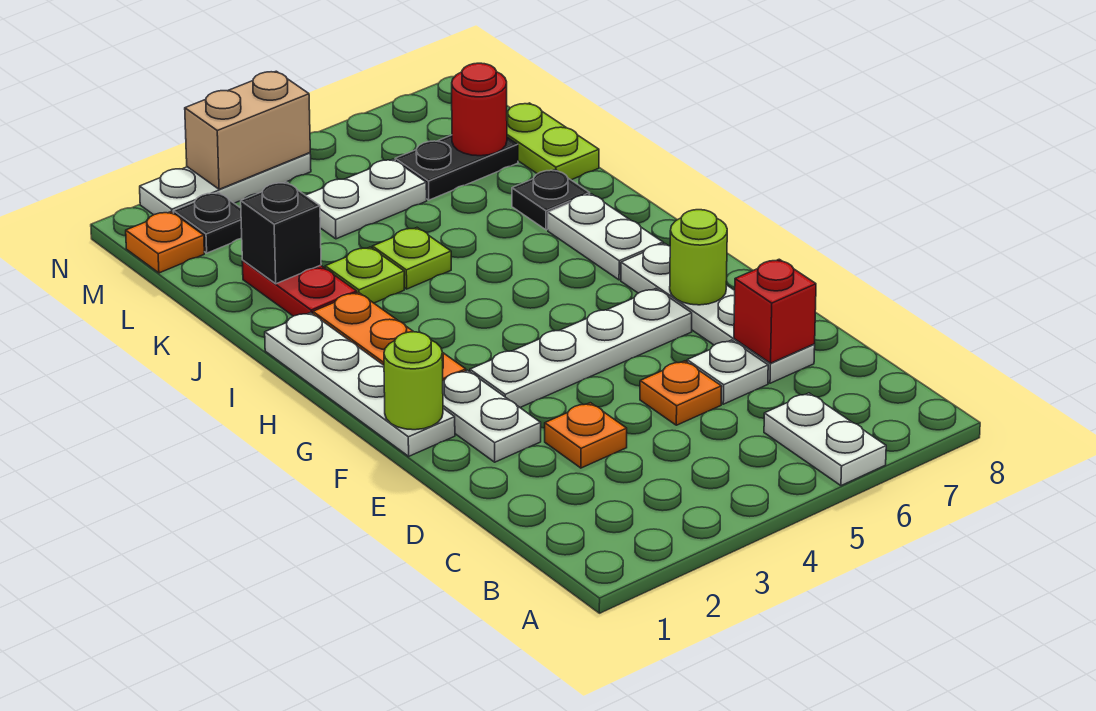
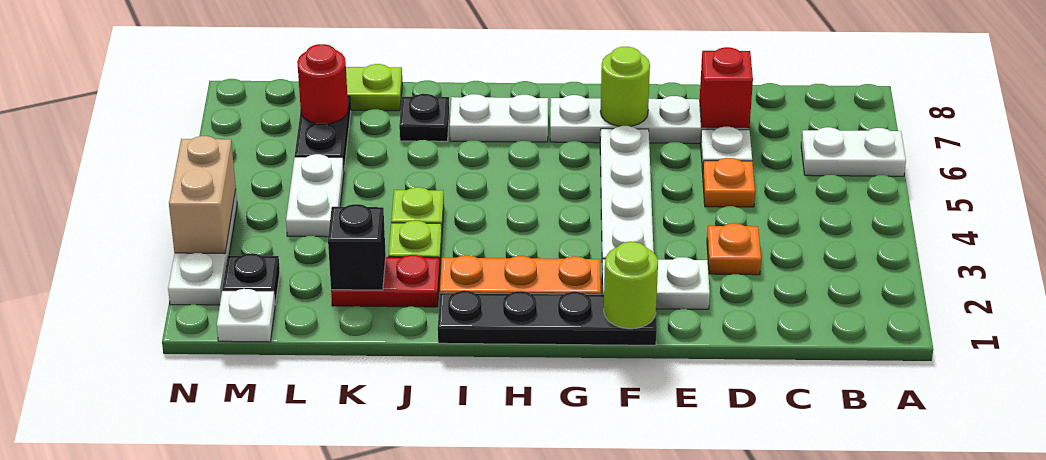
white plate F1:I1 level 1 -> black plate F1:I1 level 1
orange plate M1 level 1 -> white plate M1 level 1

